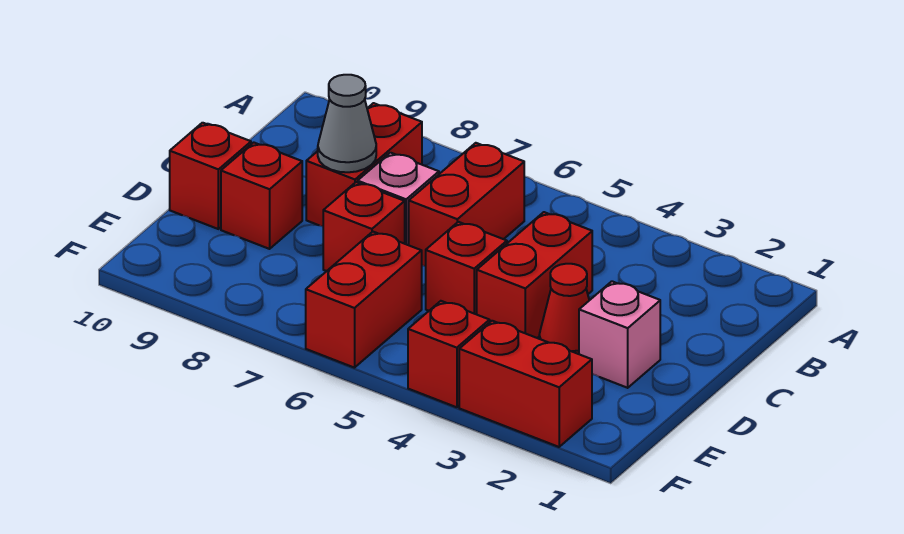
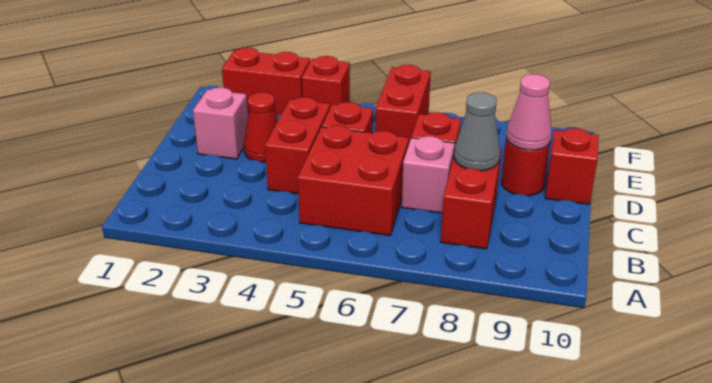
red brick B6:C6 level 1 -> red brick B5:C6 level 1
red brick D9 level 1 -> red round brick D9 level 1
none -> pink cone D9 level 2

